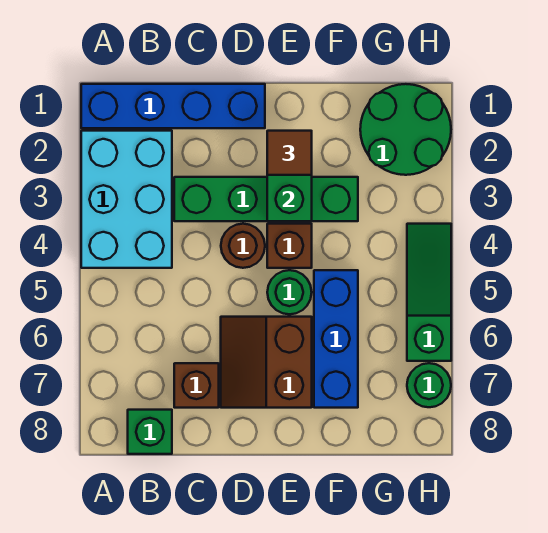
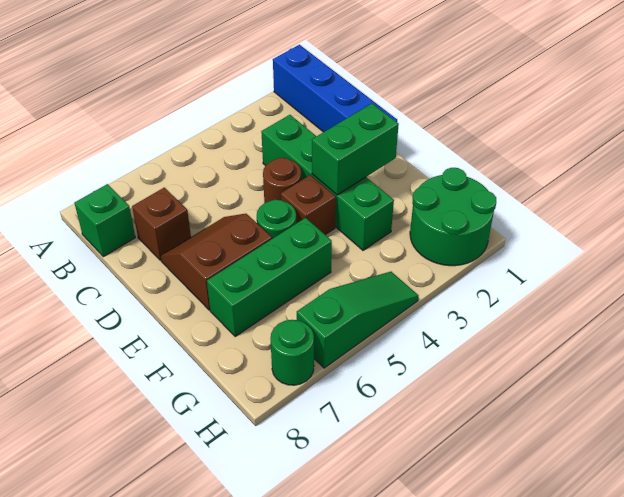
cyan brick A2:B4 level 1 -> none
brown tile E2 level 3 -> none
blue brick F5:F7 level 1 -> green brick F5:F7 level 1

